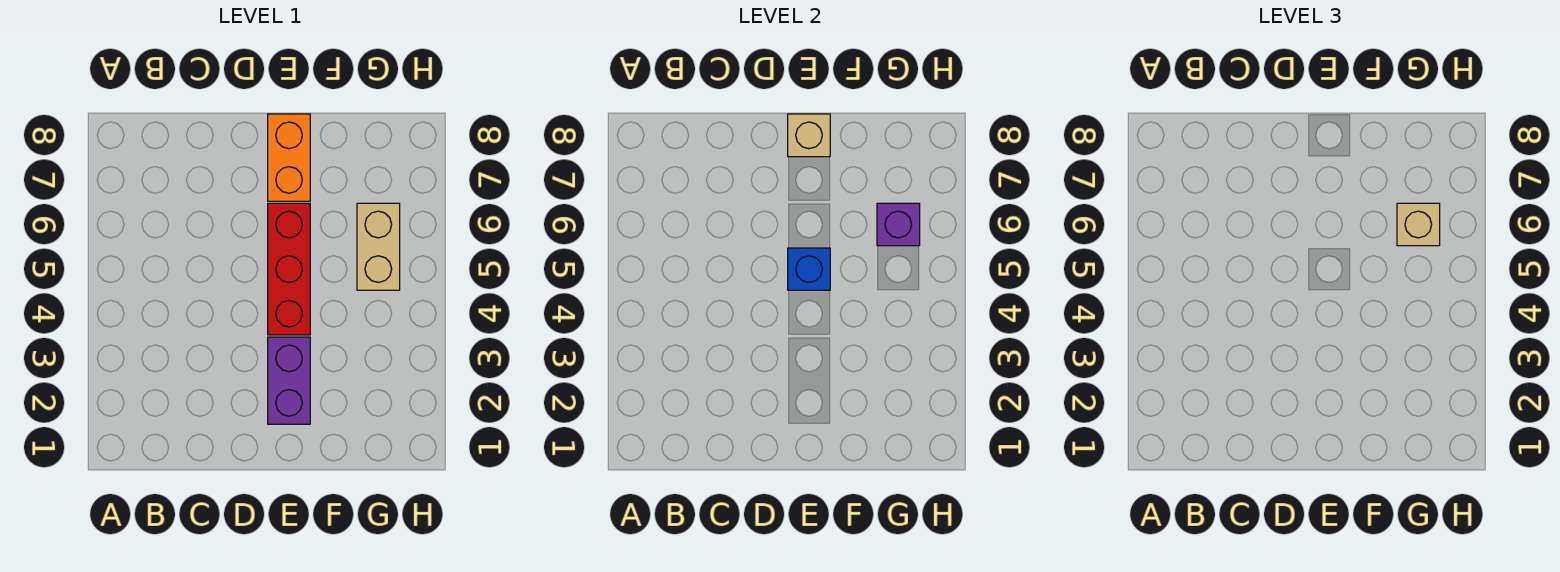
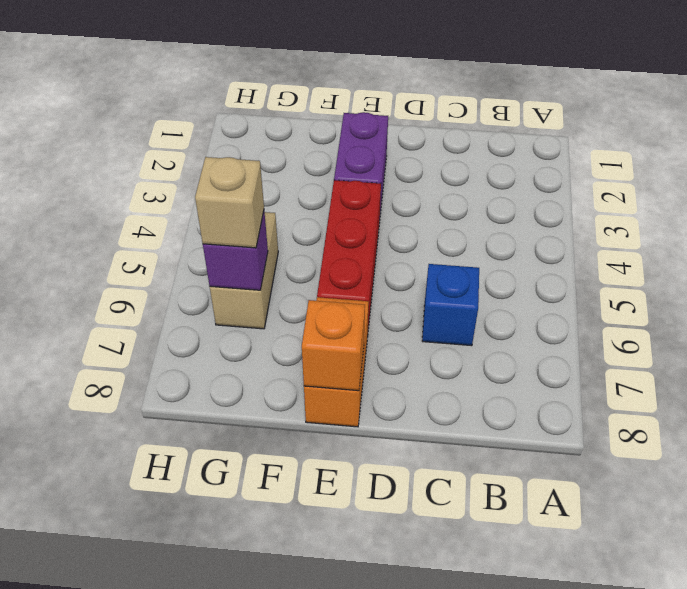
blue brick E5 level 2 -> blue brick C6 level 1
tan brick E8 level 2 -> orange brick E8 level 2

